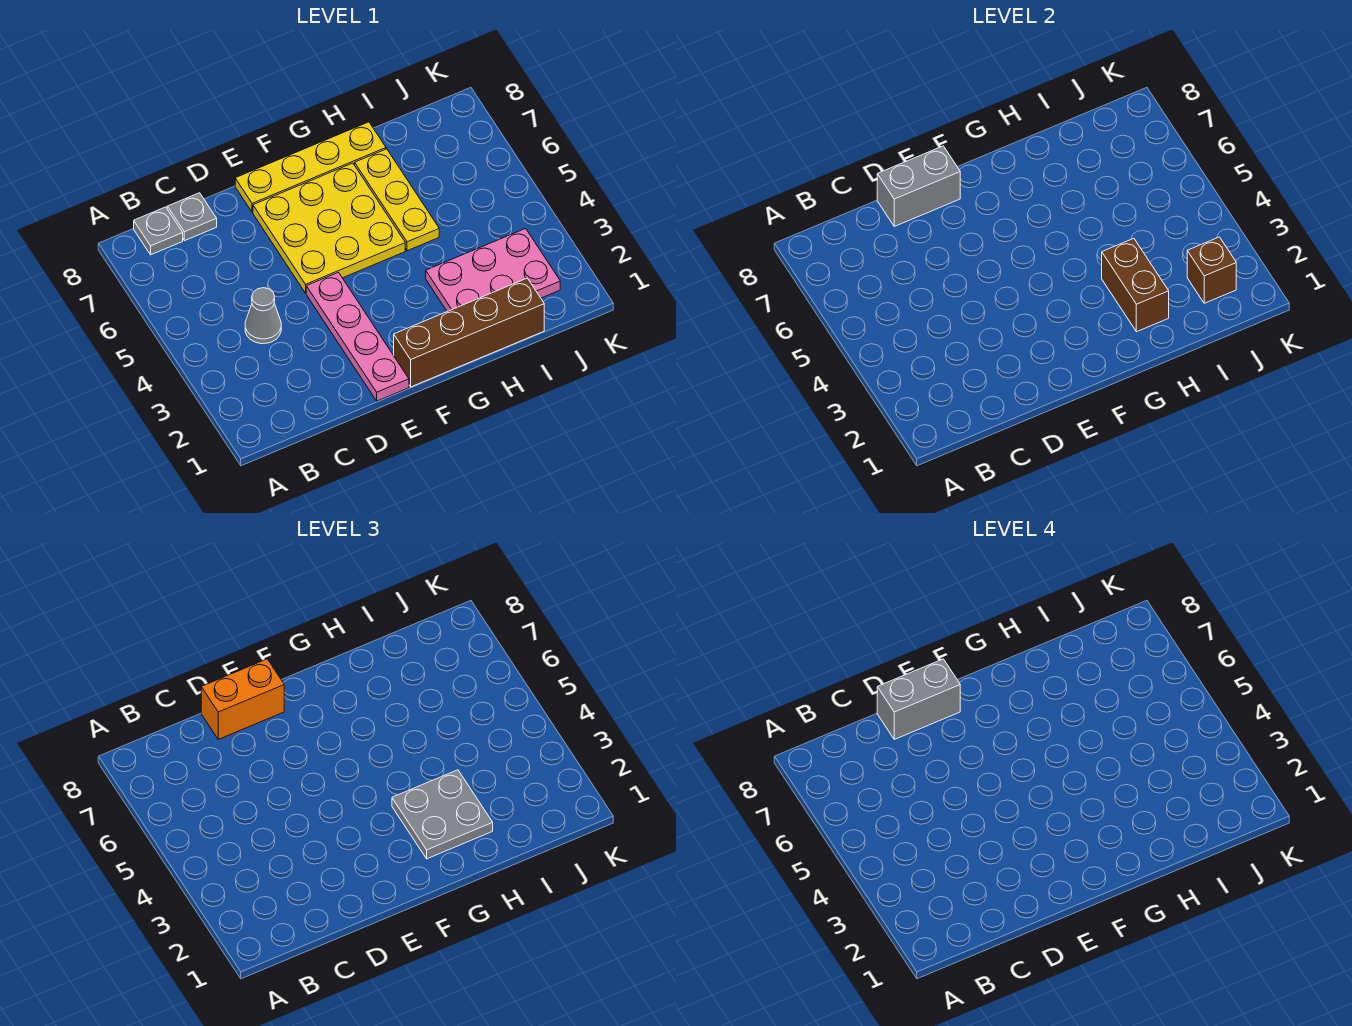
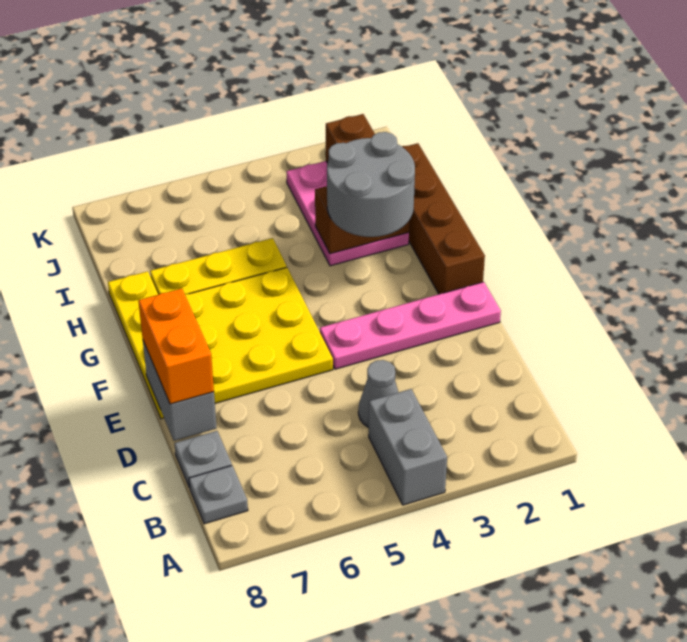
grey brick D8:E8 level 4 -> grey brick A4:B4 level 1
grey plate G2:H3 level 3 -> grey round brick G2:H3 level 3

